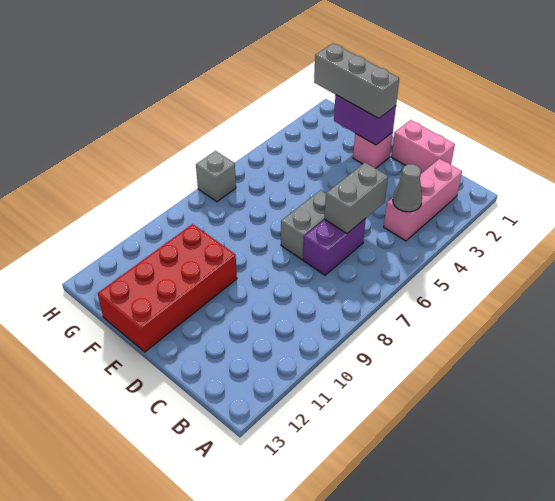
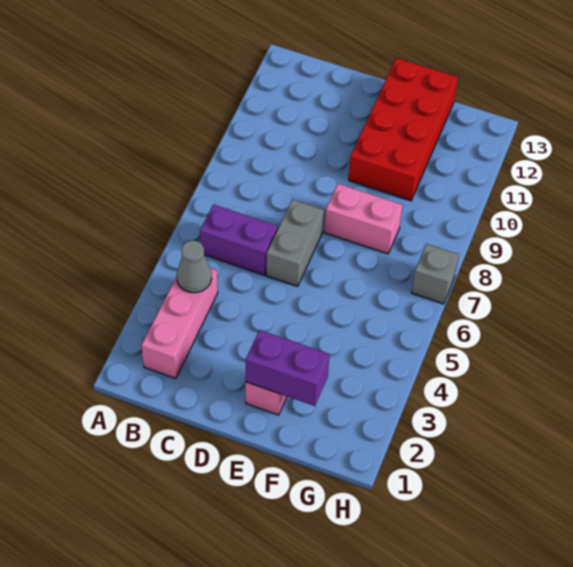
pink brick C1:D1 level 1 -> pink brick E8:F8 level 1
grey brick C5:C6 level 2 -> none
purple brick C6:C7 level 1 -> purple brick B6:C6 level 1
grey brick E2:G2 level 3 -> none

